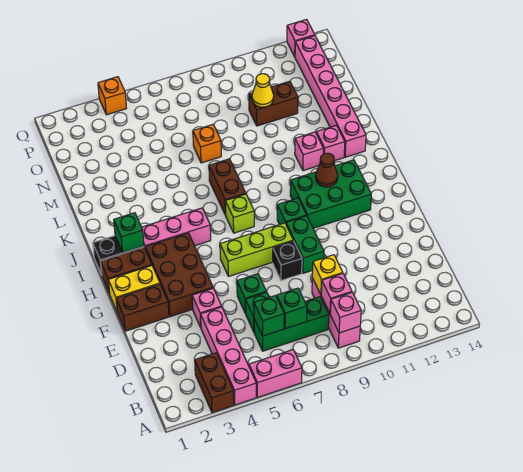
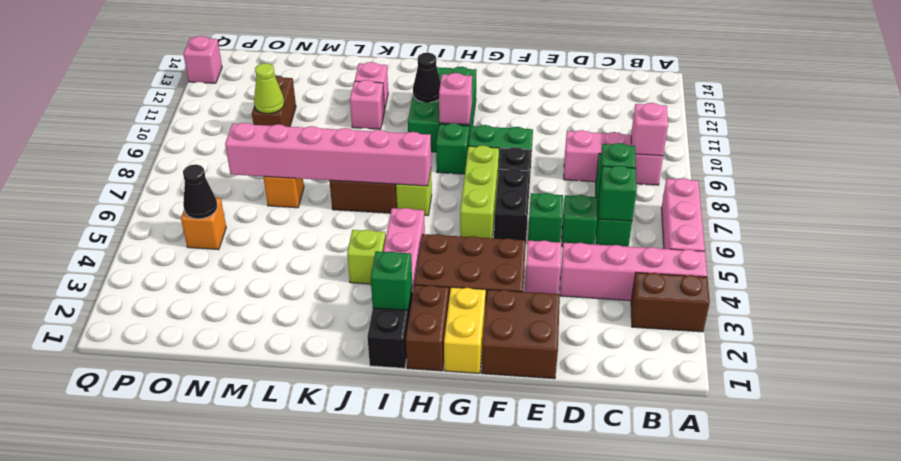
pink brick A5:A6 level 1 -> pink brick A5:A7 level 1
pink brick C9 level 2 -> pink brick H10 level 2
yellow brick D9 level 2 -> none
brown brick F1:F2 level 1 -> brown brick E1:F2 level 1
none -> black brick F6:F7 level 1
brown cone I11 level 2 -> black cone I11 level 2
none -> lime brick J4 level 1
pink brick K13:P13 level 1 -> pink brick I7:N7 level 2
yellow cone N10 level 2 -> lime cone N10 level 2
none -> black cone O5 level 2
orange brick Q4 level 1 -> orange brick O5 level 1

